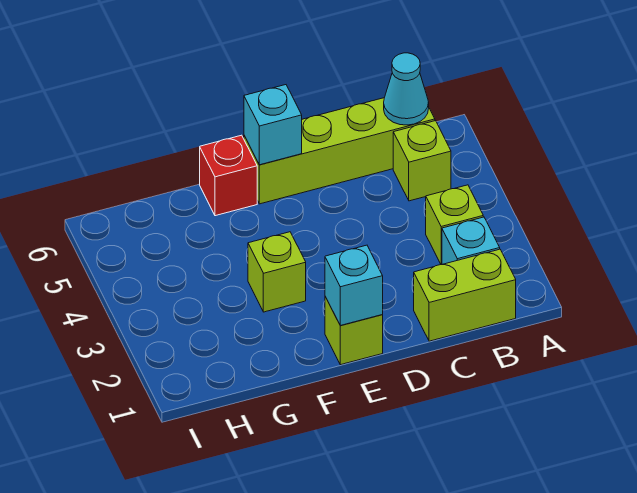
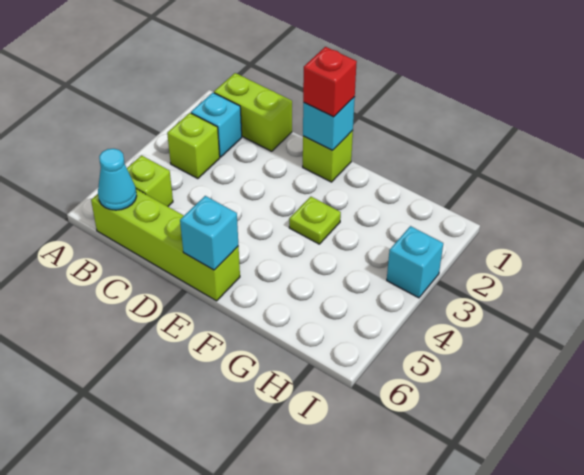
lime brick F3 level 1 -> lime plate F3 level 1
red brick F6 level 1 -> red brick E1 level 3
none -> cyan brick I3 level 1

